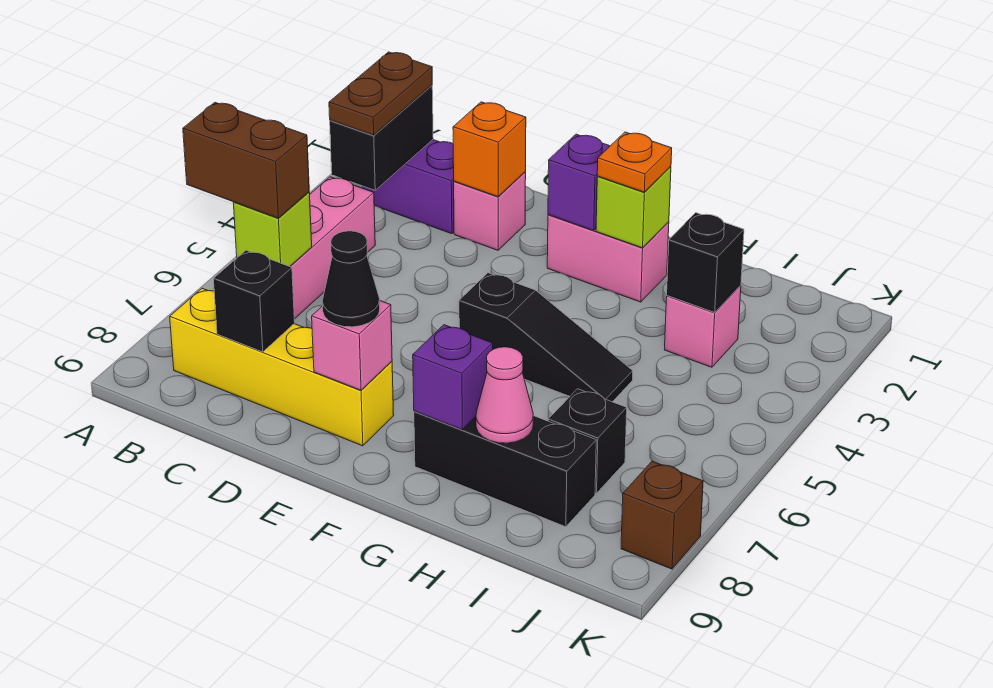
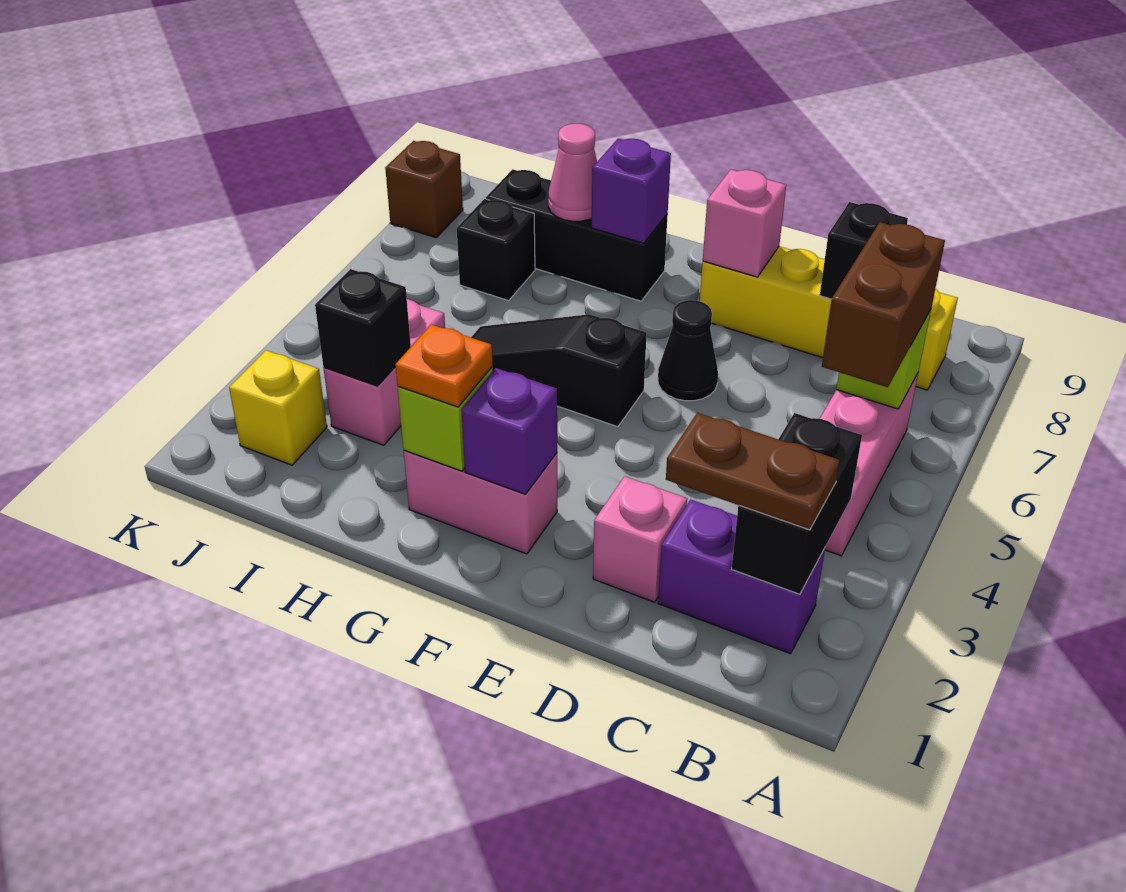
brown brick A6:B6 level 3 -> brown brick B5:B6 level 3
brown plate B2:B3 level 3 -> brown plate B2:C2 level 3
orange brick D2 level 2 -> none
black cone E8 level 3 -> black cone E6 level 1
pink brick I3 level 1 -> pink brick I3:I4 level 1
none -> yellow brick J2 level 1

